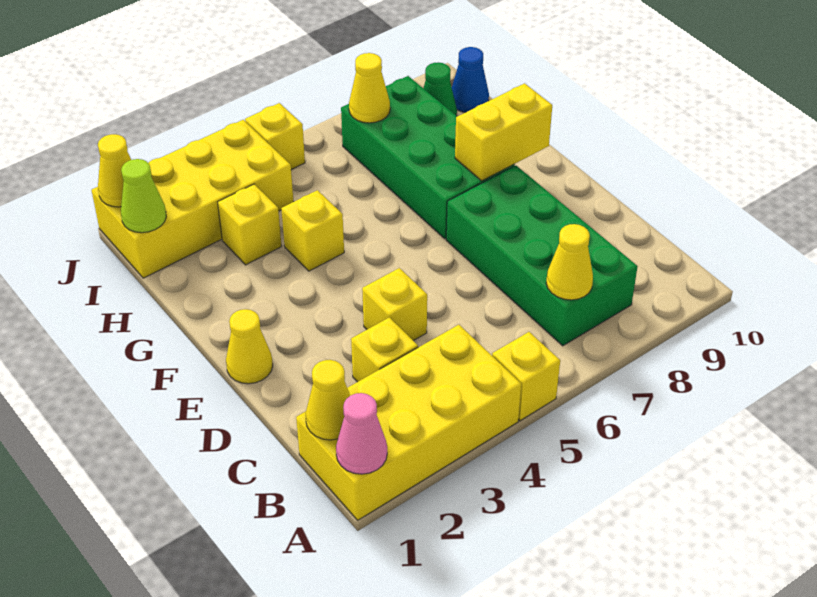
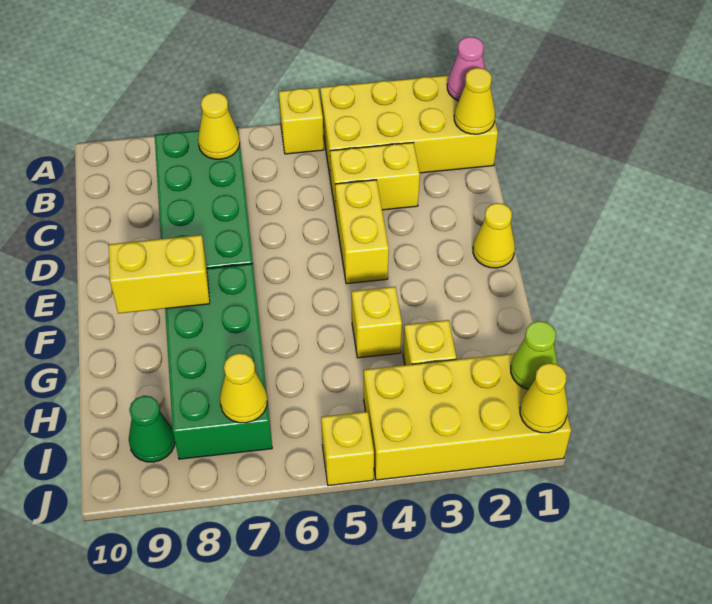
yellow brick C3 level 1 -> yellow brick C3:C4 level 1
yellow brick D4 level 1 -> yellow brick D4:E4 level 1
blue cone I10 level 1 -> none

